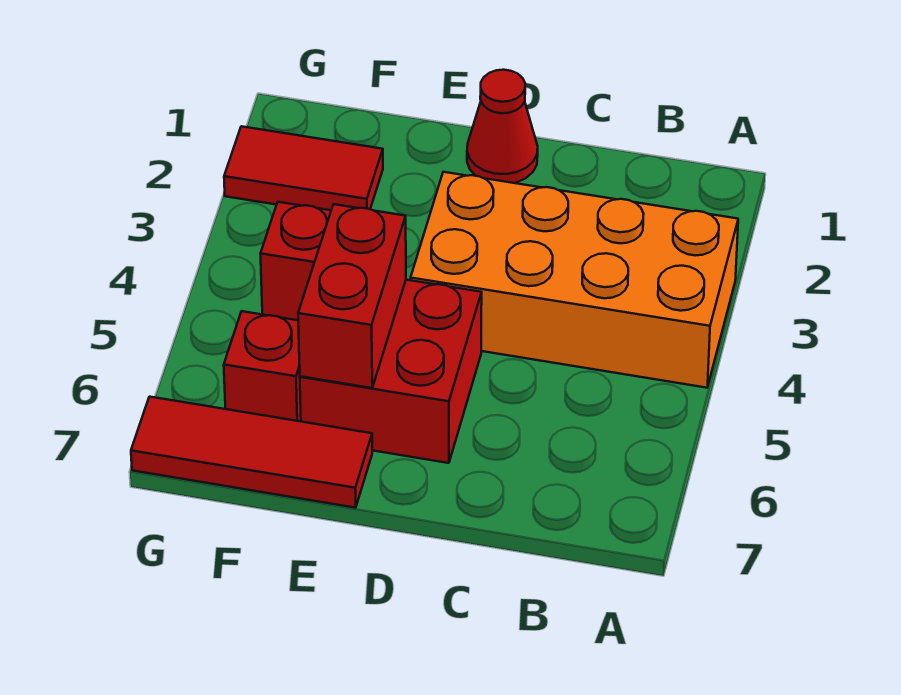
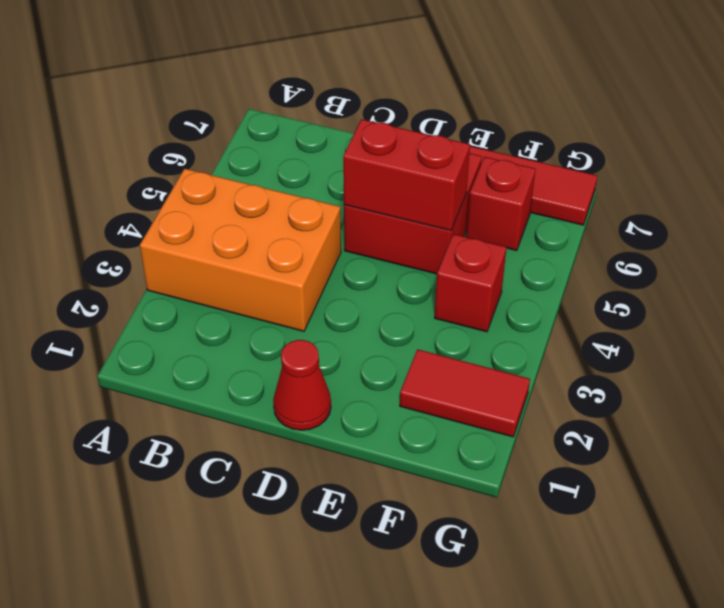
orange brick A3:D4 level 1 -> orange brick A3:C4 level 1
red brick E5:E6 level 2 -> red brick D5:E5 level 2

